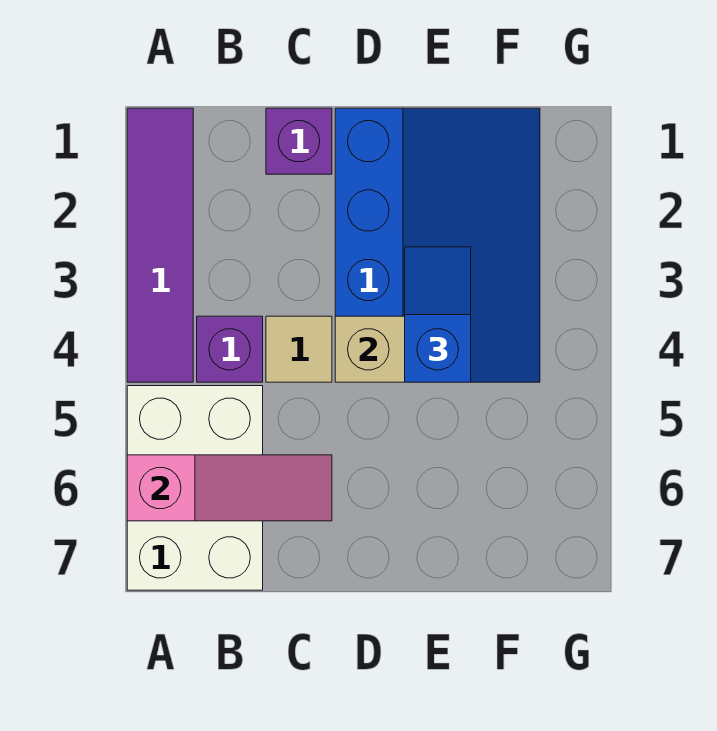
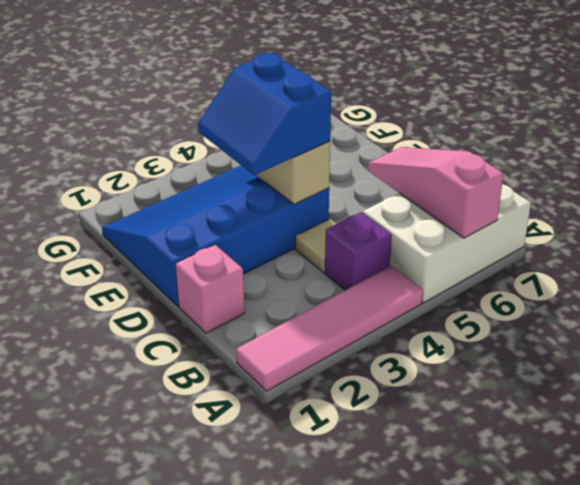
purple tile A1:A4 level 1 -> pink tile A1:A4 level 1
purple brick C1 level 1 -> pink brick C1 level 1
blue slope E3:E4 level 3 top 4 -> blue slope D3:E4 level 3 top 4

